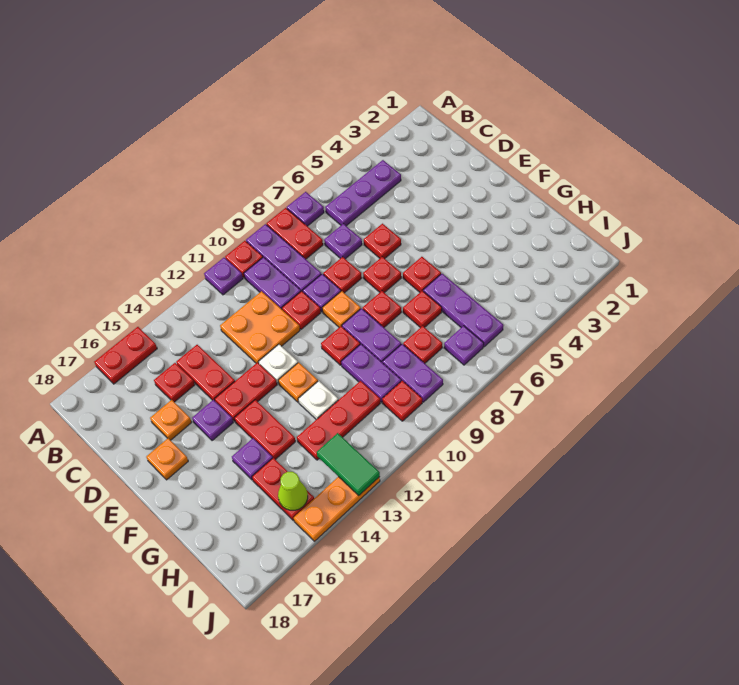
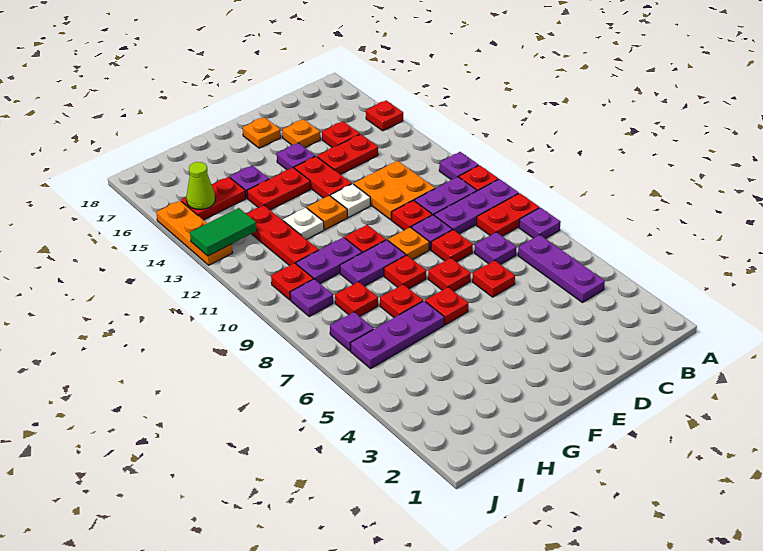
red plate A15:A16 level 1 -> red plate A15 level 1
purple plate H9:I9 level 1 -> purple plate I9 level 1

